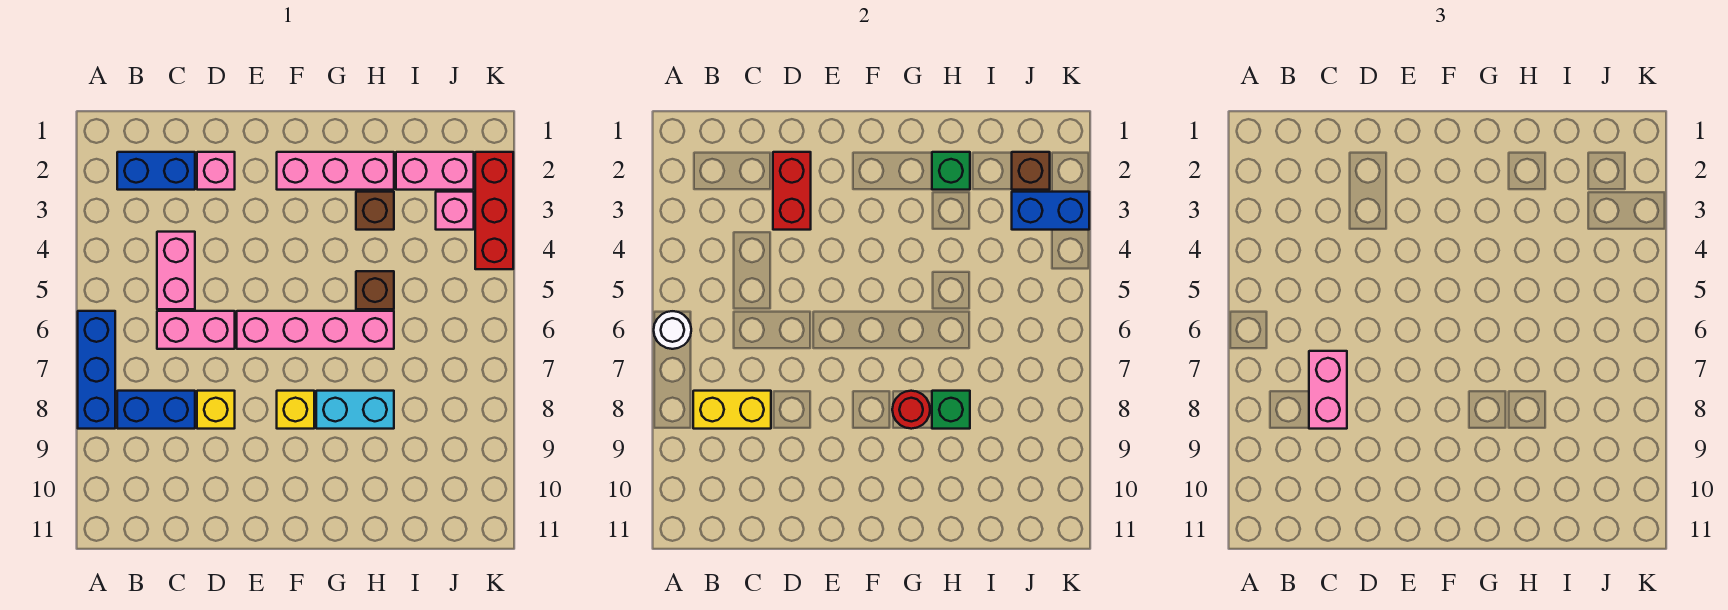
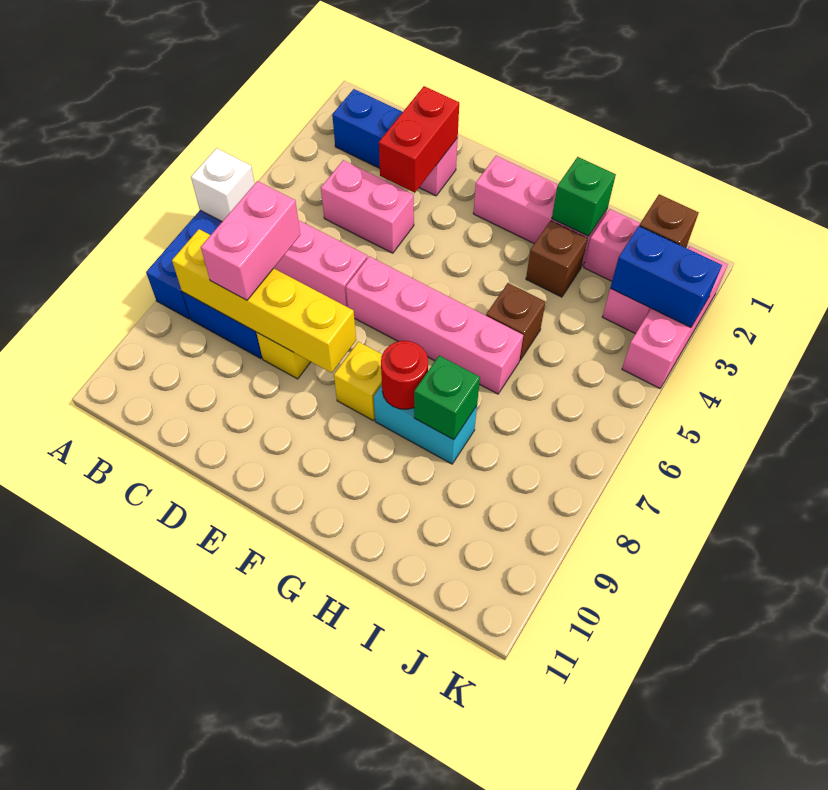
white round brick A6 level 2 -> white brick A6 level 2
yellow brick B8:C8 level 2 -> yellow brick B8:E8 level 2
pink brick C4:C5 level 1 -> pink brick C4:D4 level 1
red brick K2:K4 level 1 -> pink brick K2:K4 level 1

